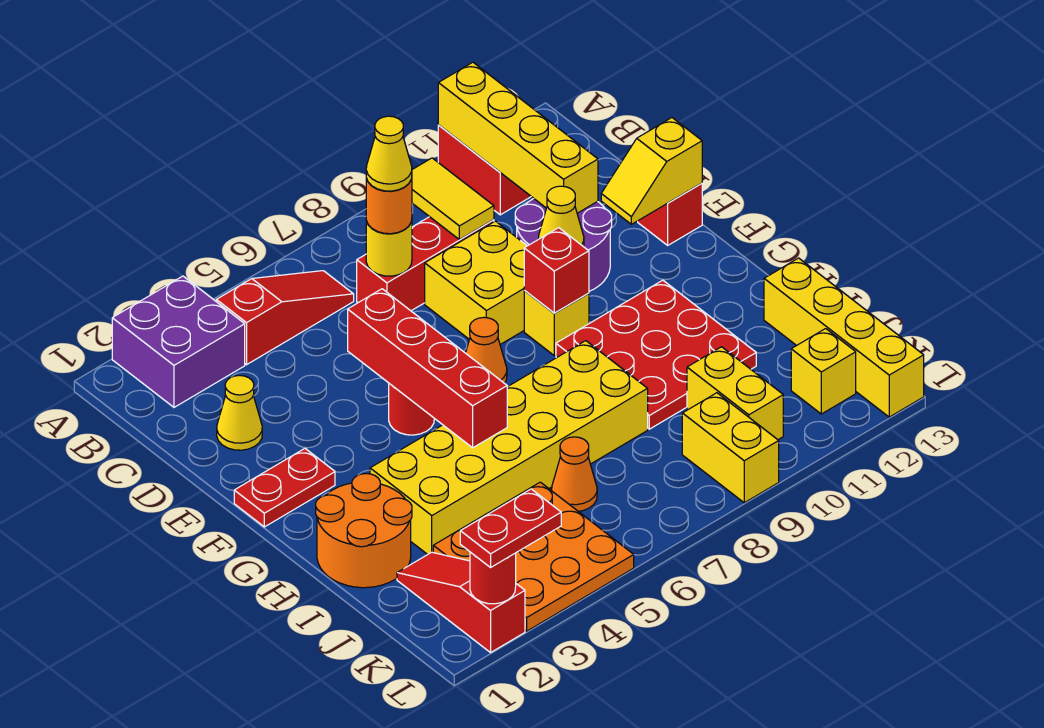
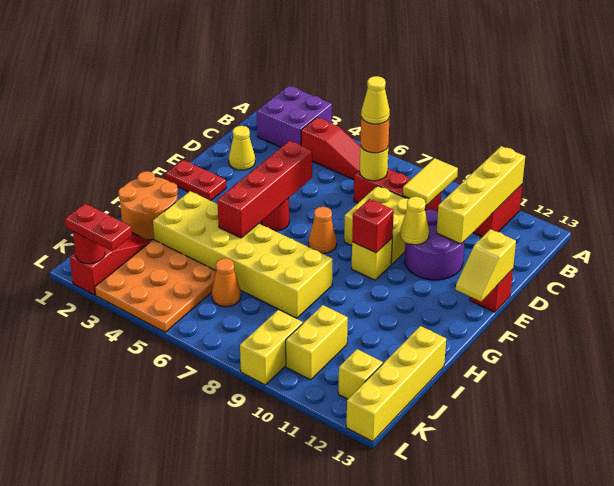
yellow slope E12:E13 level 2 top 13 -> yellow slope E13:F13 level 2 top E
red plate G9:I11 level 1 -> none

